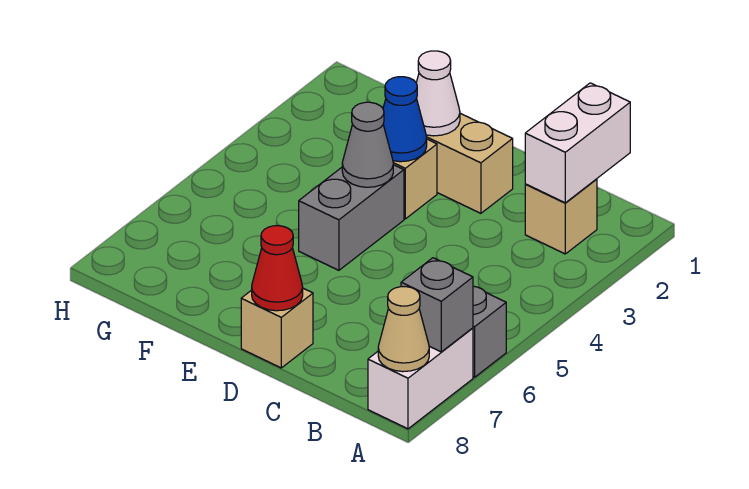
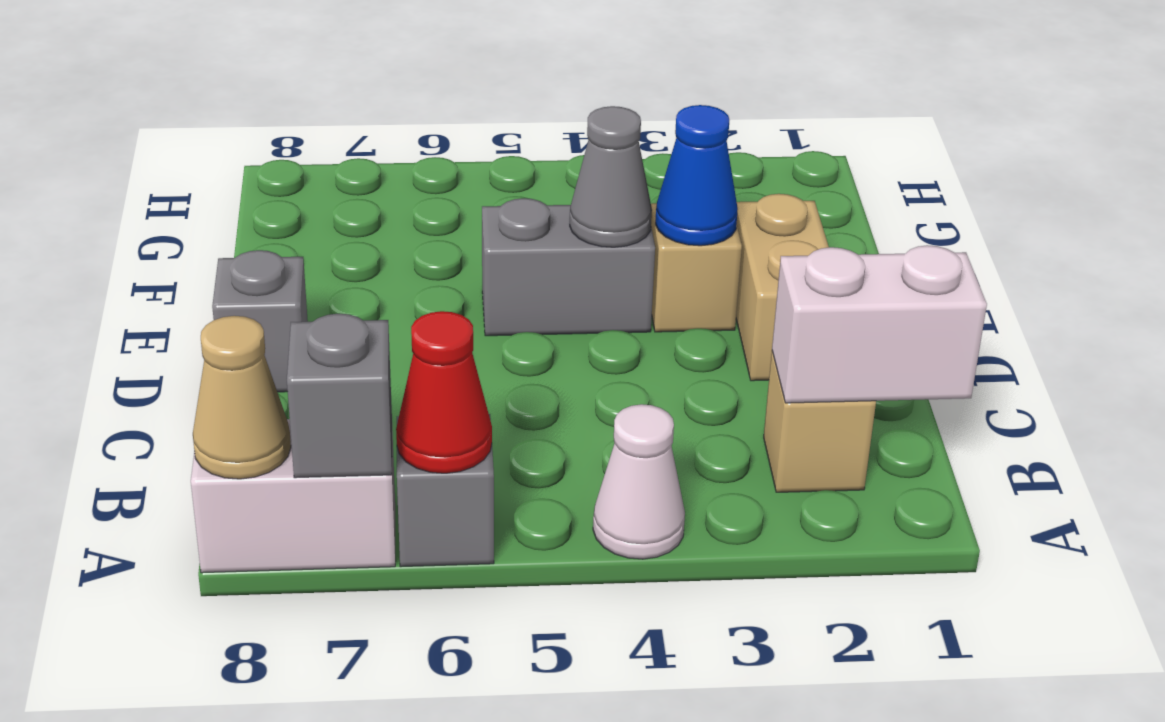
tan brick D8 level 1 -> grey brick D8 level 1
red cone D8 level 2 -> red cone A6 level 2
white cone E2 level 2 -> white cone A4 level 1

